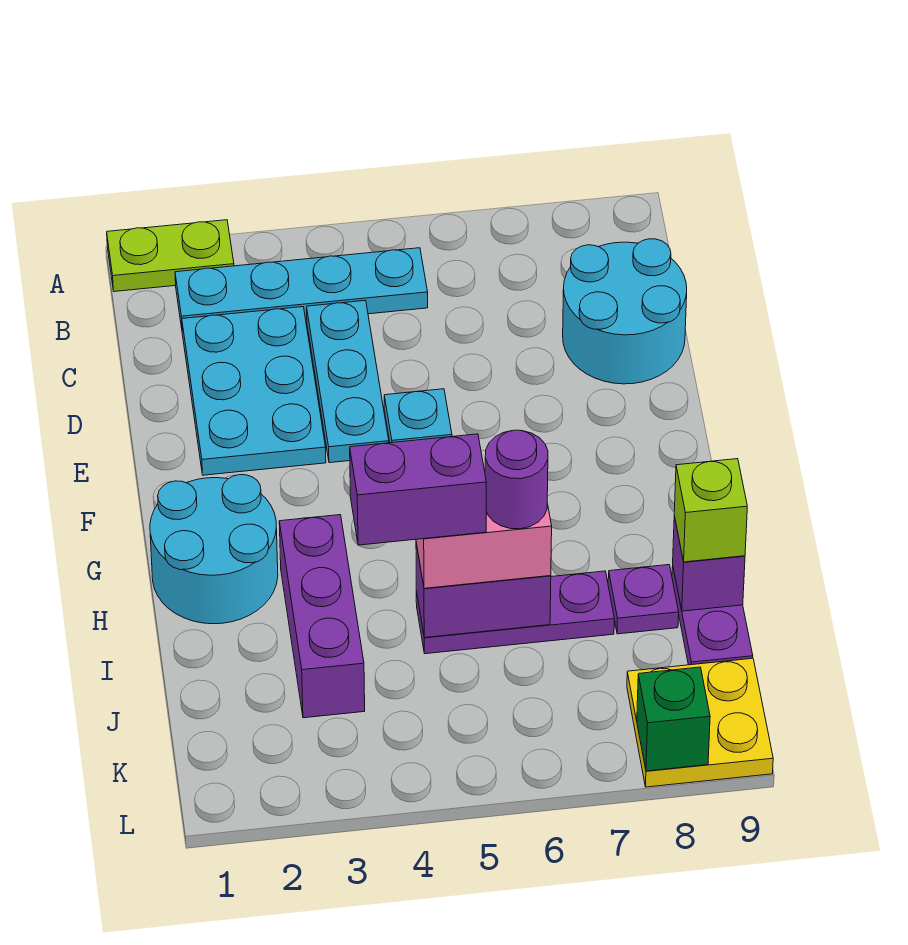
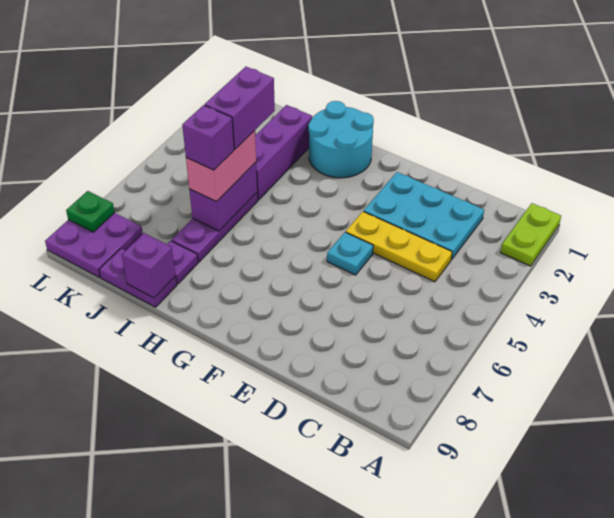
cyan plate B2:B5 level 1 -> none
cyan plate C4:E4 level 1 -> yellow plate C4:E4 level 1
cyan round brick C8:D9 level 1 -> none
purple brick H3:J3 level 1 -> purple brick I2:I4 level 1
purple round brick I6 level 4 -> purple brick I6 level 4
lime brick I9 level 3 -> none
yellow plate K8:L9 level 1 -> purple plate K8:L9 level 1
green brick L8 level 2 -> green plate L8 level 2

